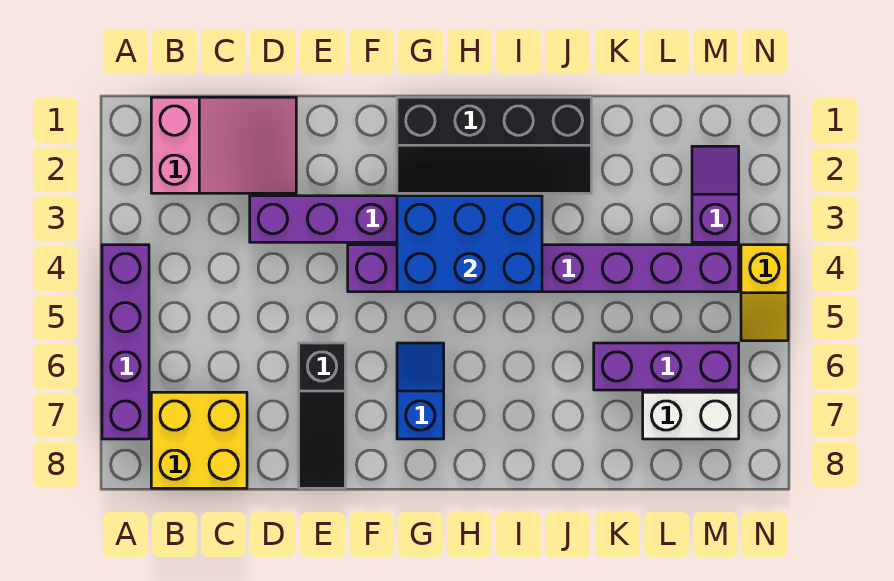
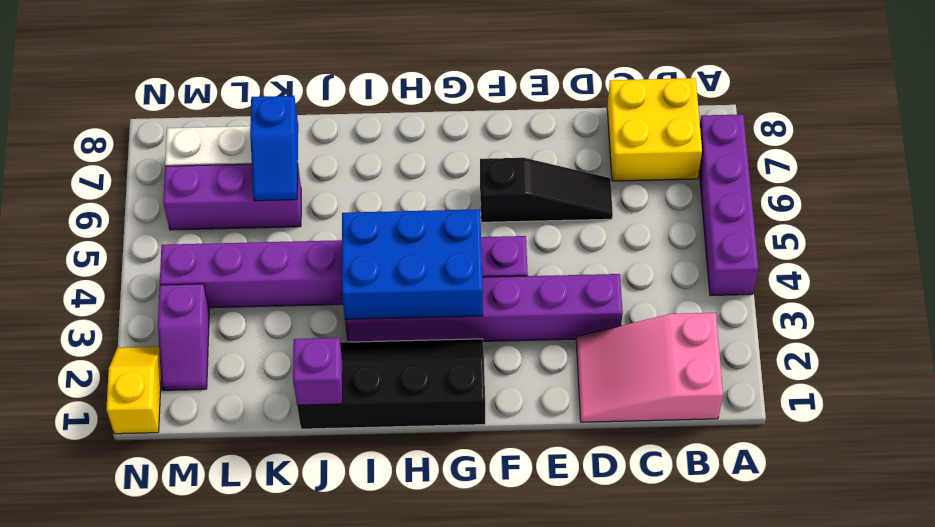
black slope E6:E8 level 1 top 6 -> black slope D6:F6 level 1 top F
blue slope G6:G7 level 1 top 7 -> blue slope K6:K7 level 2 top 7
none -> purple brick J1 level 2
yellow slope N4:N5 level 1 top 4 -> yellow slope N1:N2 level 1 top 1

